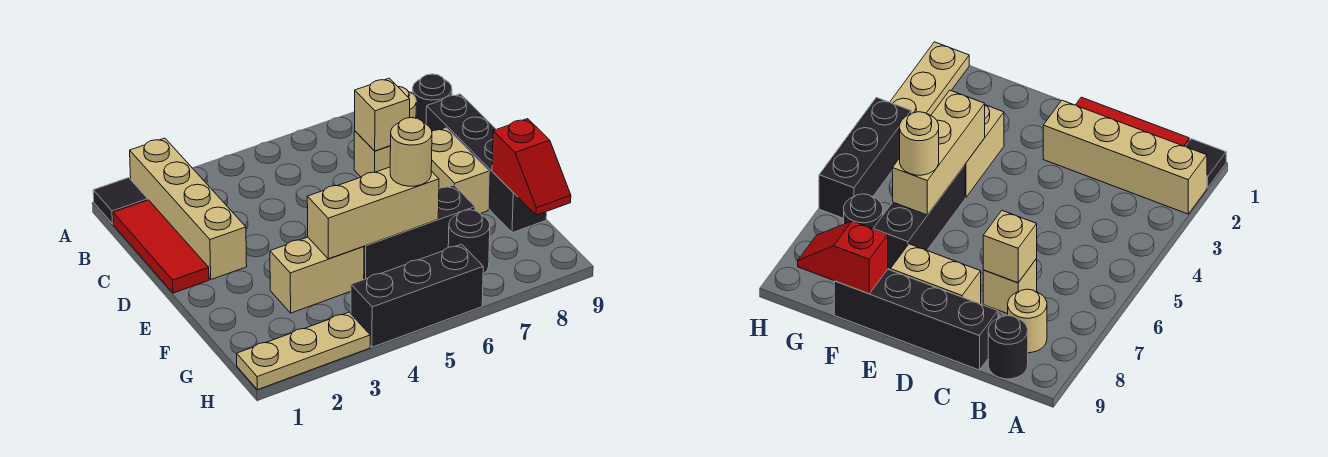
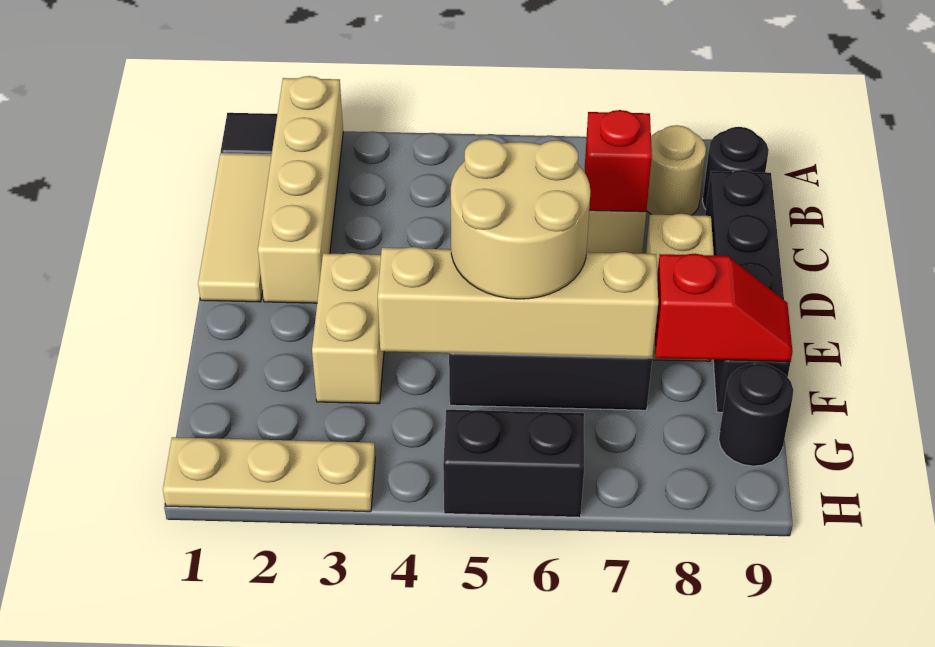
red tile B1:D1 level 1 -> tan tile B1:D1 level 1
tan brick C7 level 2 -> red brick C7 level 2
tan brick F3:F4 level 1 -> tan brick E3:F3 level 1
tan brick F4:F6 level 2 -> tan brick F4:F7 level 2
tan round brick F6 level 3 -> tan round brick E5:F6 level 3
red slope F9:G9 level 2 top F -> red slope F8:F9 level 2 top 8
black round brick G7 level 1 -> black round brick G9 level 1
black brick H4:H6 level 1 -> black brick H5:H6 level 1

